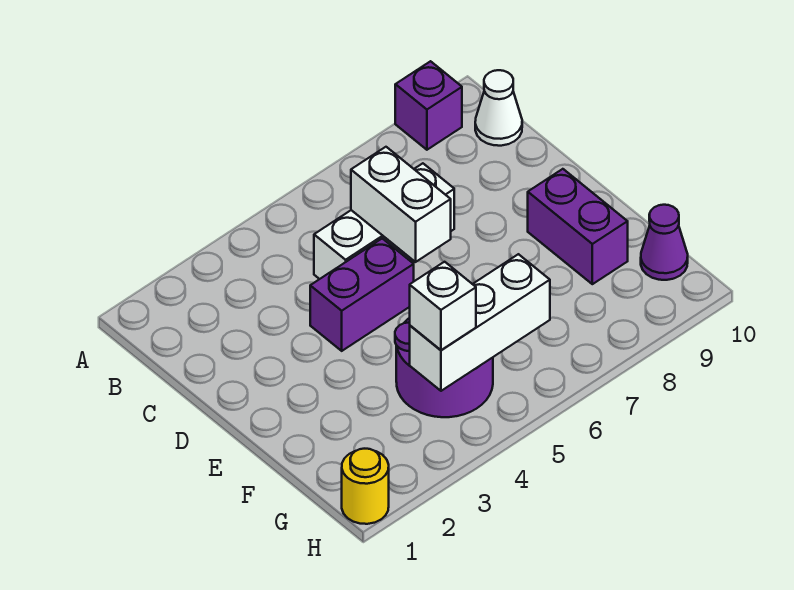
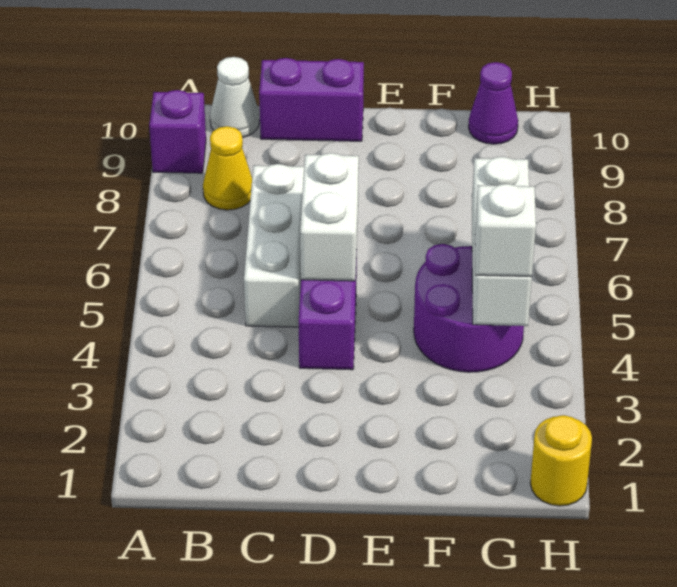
none -> yellow cone B8 level 1
white brick C6:D6 level 2 -> white brick D5:D6 level 2
purple brick E9:F9 level 1 -> purple brick C10:D10 level 1

